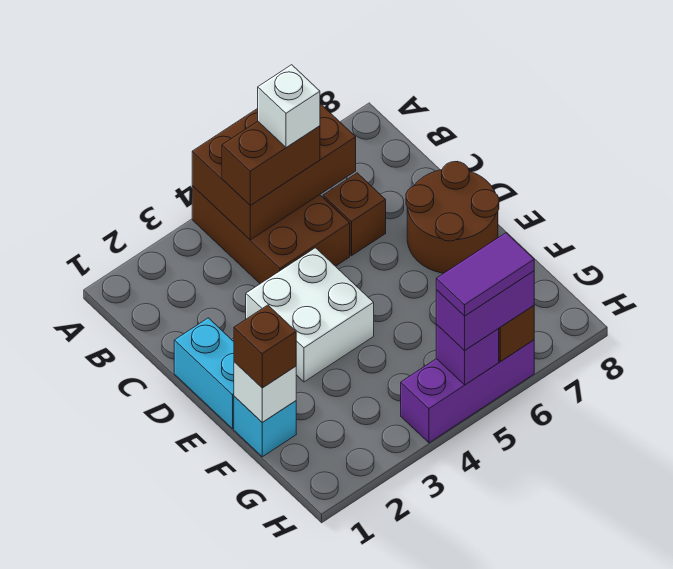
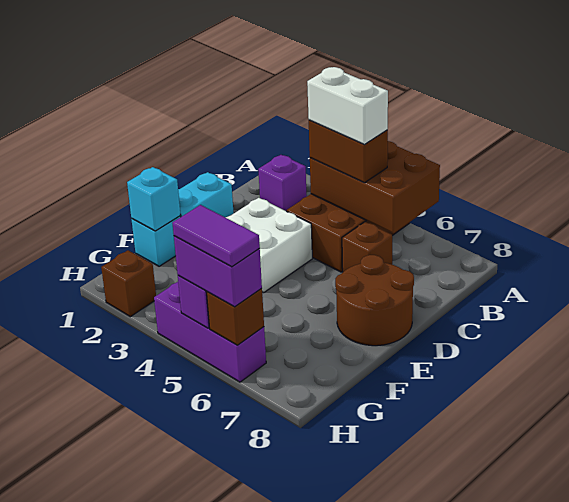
none -> purple brick B2 level 1
white brick B5 level 4 -> white brick B4:B5 level 4
white brick F1 level 2 -> cyan brick F1 level 2
brown brick F1 level 3 -> brown brick H2 level 1

